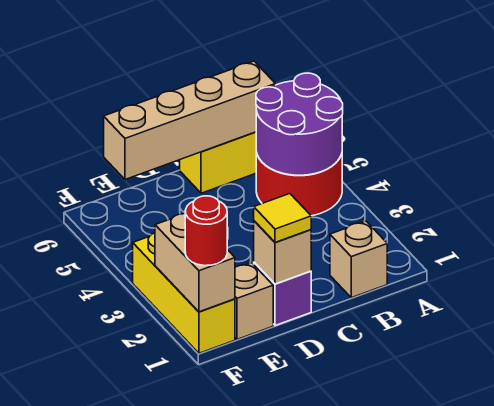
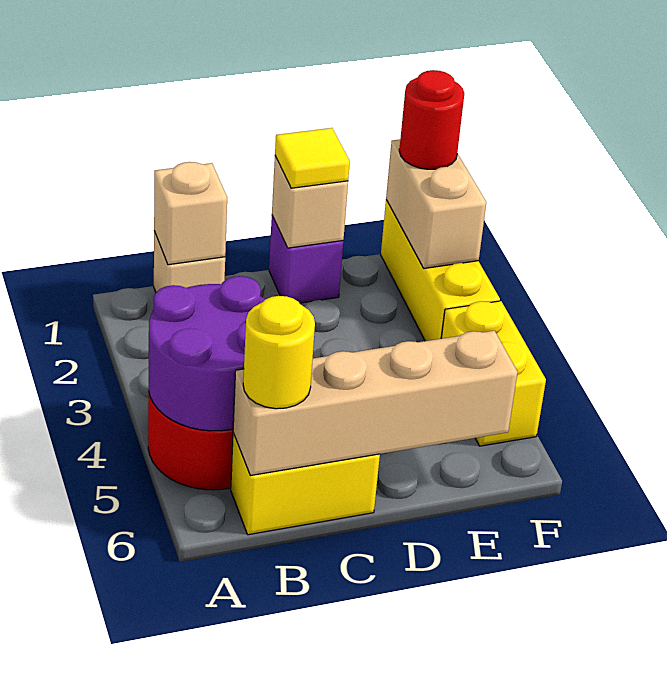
none -> yellow round brick B6 level 3
tan brick E1 level 1 -> tan brick B1 level 2
none -> yellow brick F4:F5 level 1

